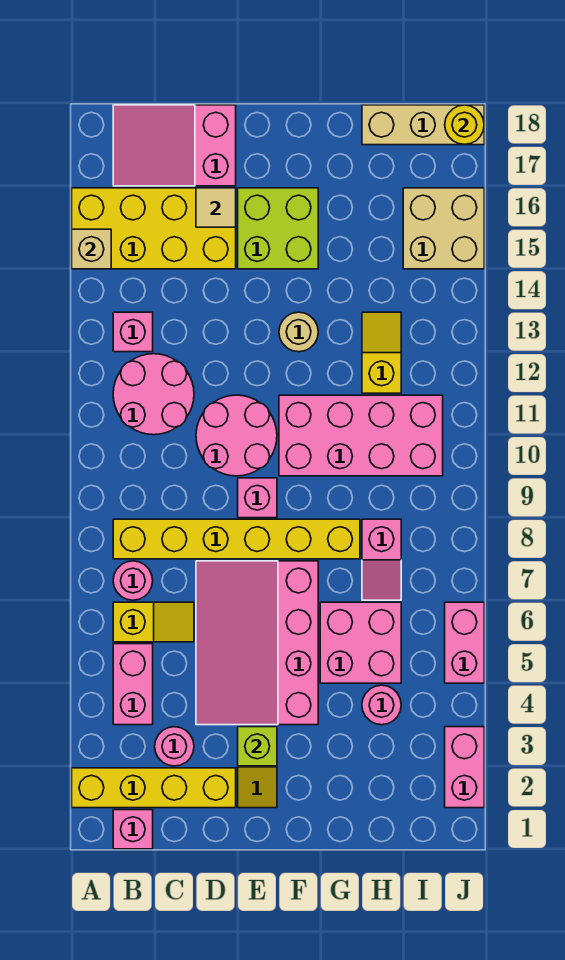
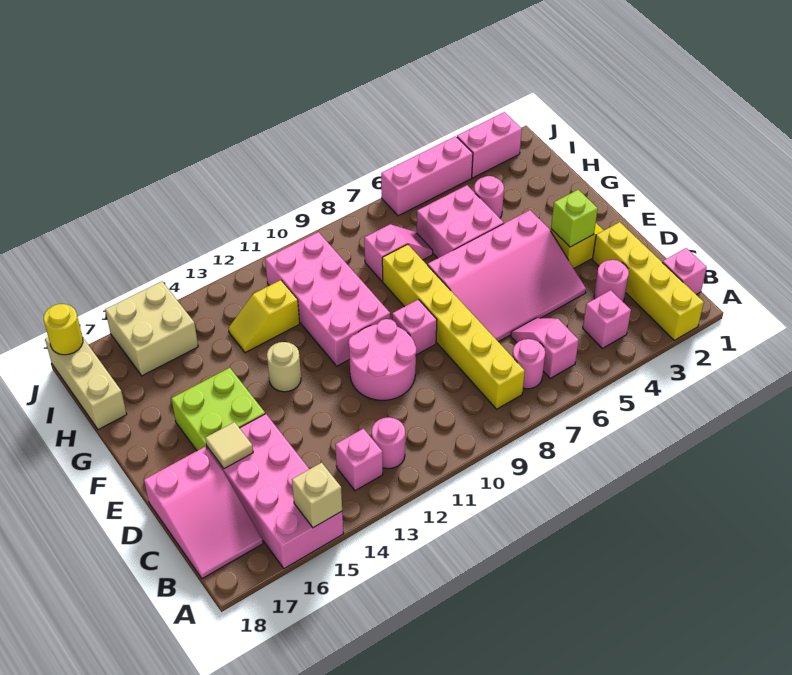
yellow brick A15:D16 level 1 -> pink brick A15:D16 level 1
pink brick B4:B5 level 1 -> pink brick B4 level 1
yellow slope B6:C6 level 1 top B -> pink slope B6:C6 level 1 top B
pink round brick B11:C12 level 1 -> pink round brick B12 level 1
pink brick J5:J6 level 1 -> pink brick J4:J6 level 1

